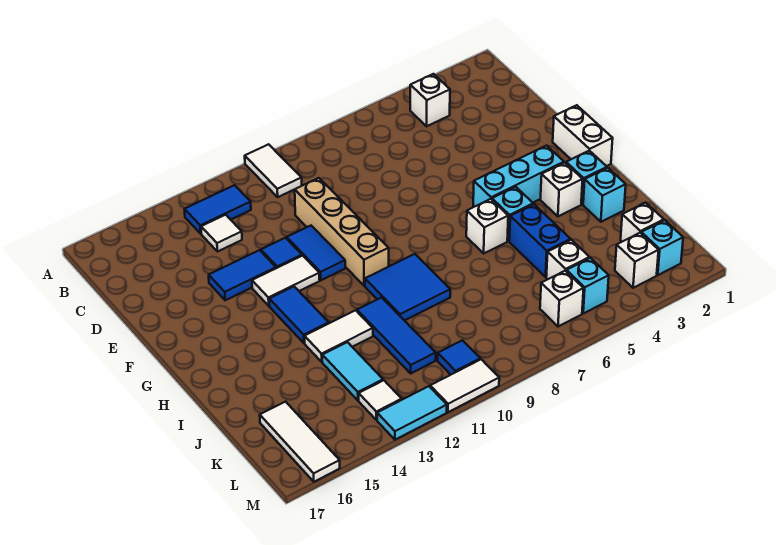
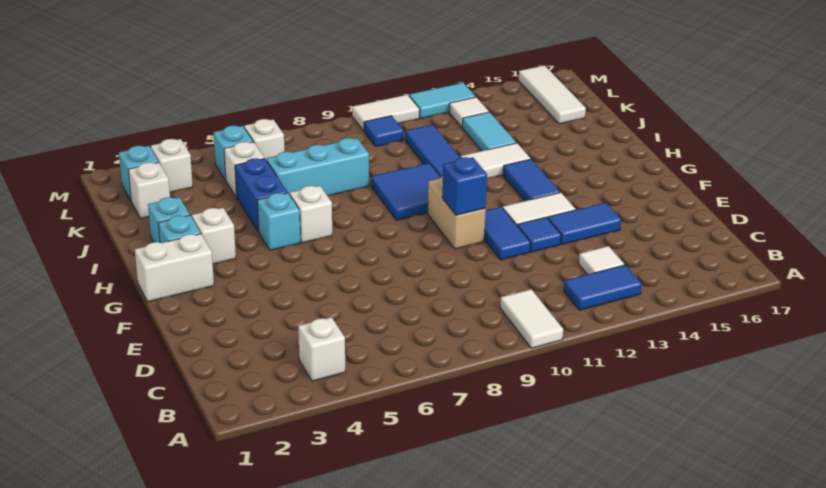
tan brick D10:G10 level 1 -> tan brick F10:G10 level 1
white brick F1:G1 level 1 -> white brick G1:G2 level 1
none -> blue brick F10 level 2
cyan brick G3:G5 level 1 -> cyan brick J6:J8 level 1

